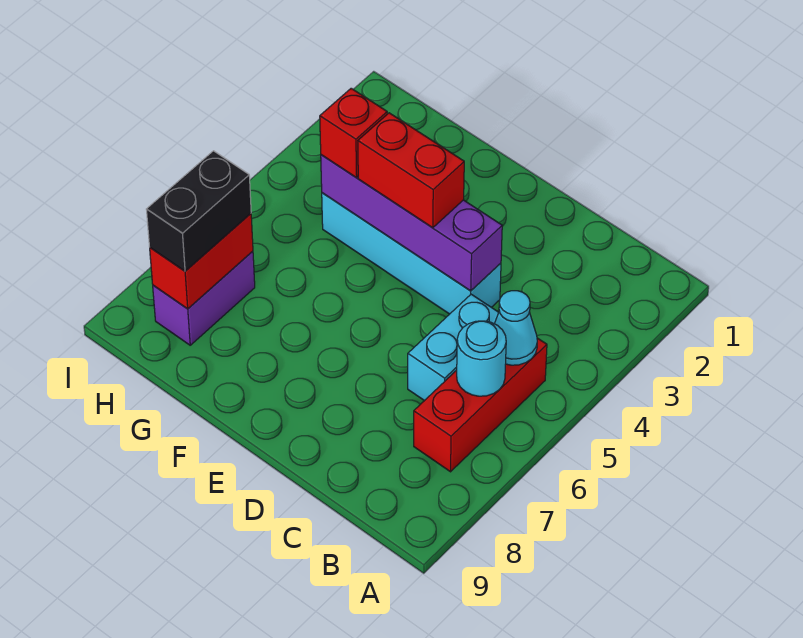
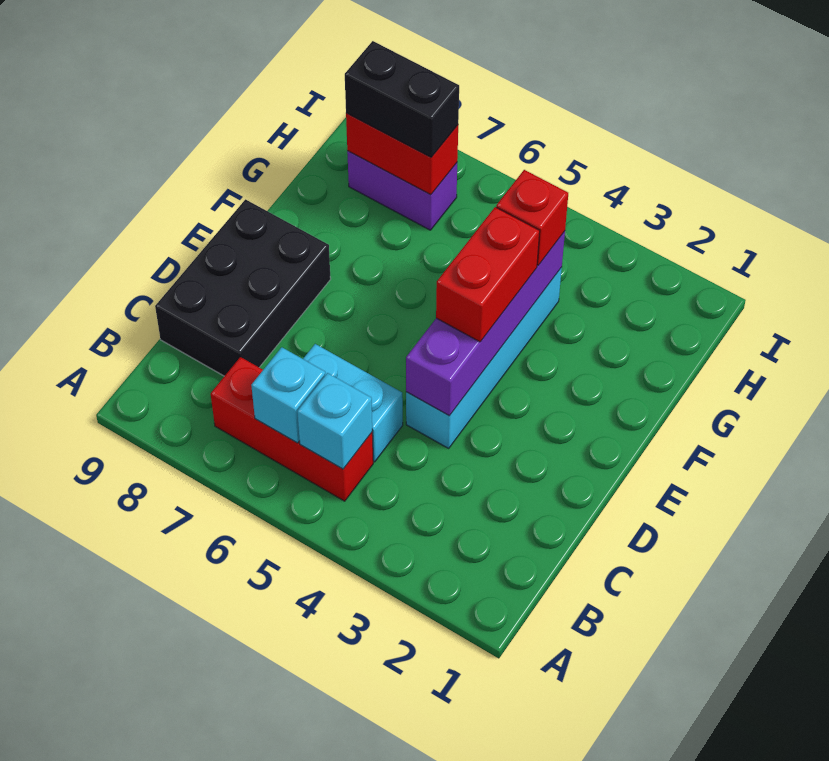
cyan cone B5 level 2 -> cyan brick B5 level 2
cyan round brick B6 level 2 -> cyan brick B6 level 2
none -> black brick C8:E9 level 1

